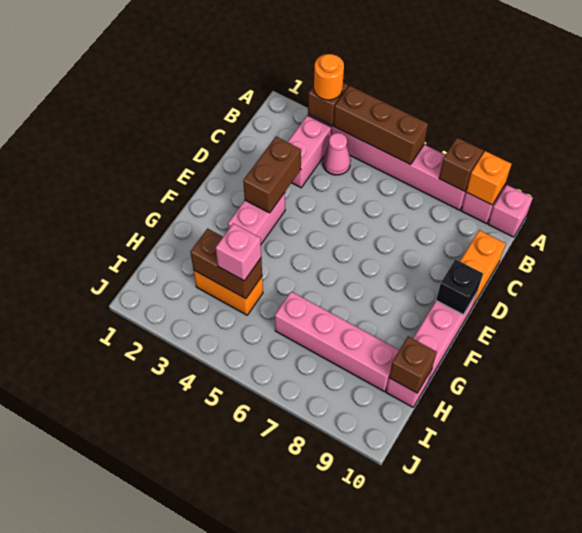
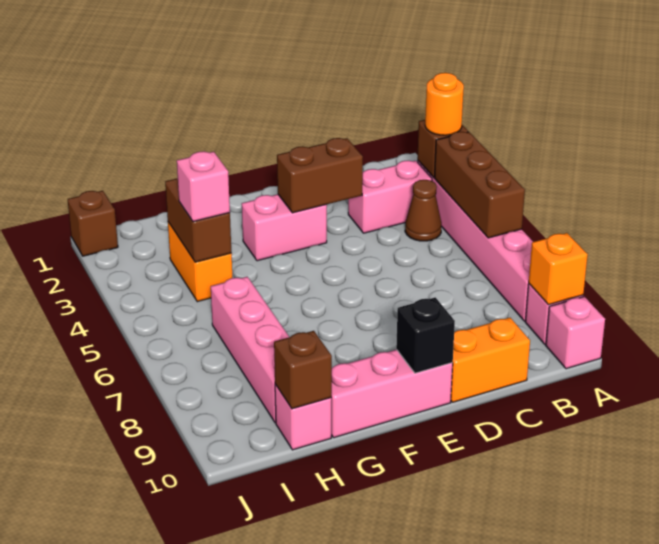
brown brick A8 level 2 -> brown brick J1 level 1
pink cone B4 level 1 -> brown cone B4 level 1

